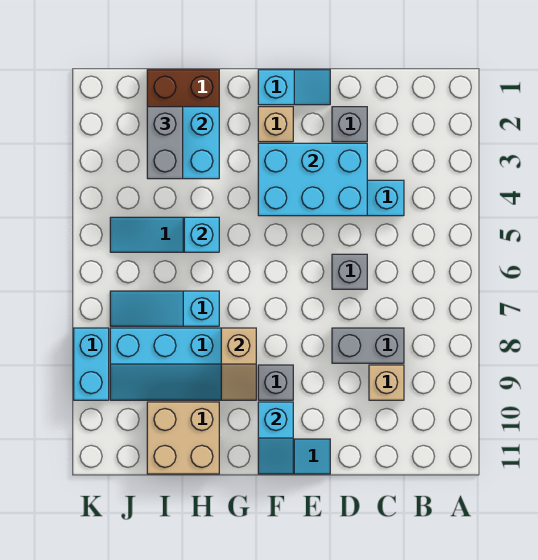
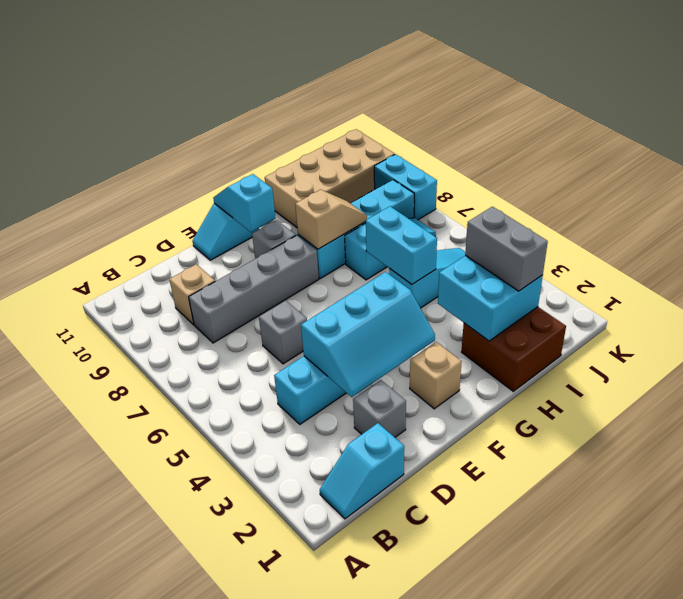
grey brick C8:D8 level 1 -> grey brick C8:F8 level 1
cyan brick D3:F4 level 2 -> cyan slope D3:F4 level 2 top 4
cyan slope E1:F1 level 1 top F -> cyan slope B1:C1 level 1 top C
tan slope G8:G9 level 2 top 8 -> tan slope G8:H8 level 2 top G
cyan brick H5 level 2 -> cyan brick H5:H6 level 2
tan brick H10:I11 level 1 -> tan brick H10:K11 level 1

